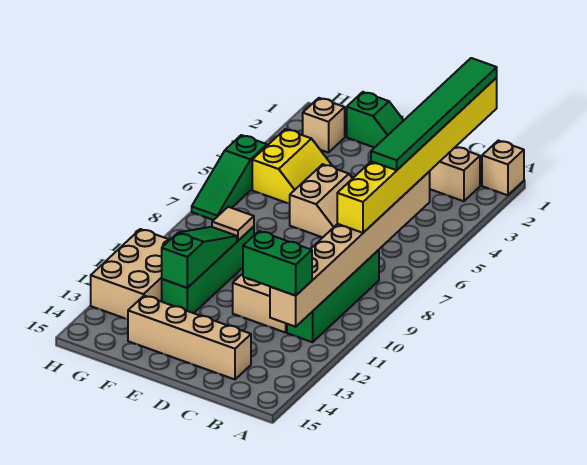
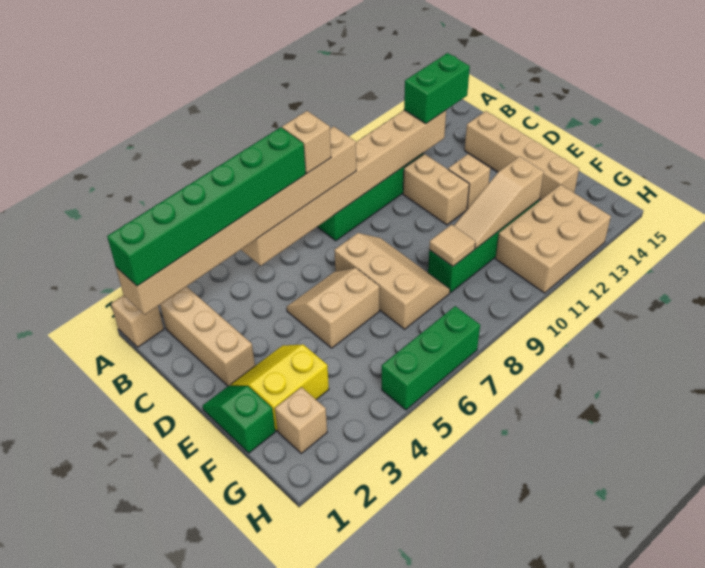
yellow brick B1:B8 level 3 -> tan brick B1:B8 level 3
green tile B1:B6 level 4 -> green brick B1:B6 level 4
none -> tan brick B7 level 4
green brick B12:C12 level 3 -> green brick B12:B13 level 3
none -> tan slope D7:F8 level 1 top 7
none -> tan brick D12 level 1
yellow slope F4:G5 level 1 top G -> yellow slope E2:F3 level 1 top F
green slope F10:F12 level 2 top 12 -> tan slope F10:F12 level 2 top 12
green slope H5:H7 level 1 top 5 -> green brick H5:H7 level 1

